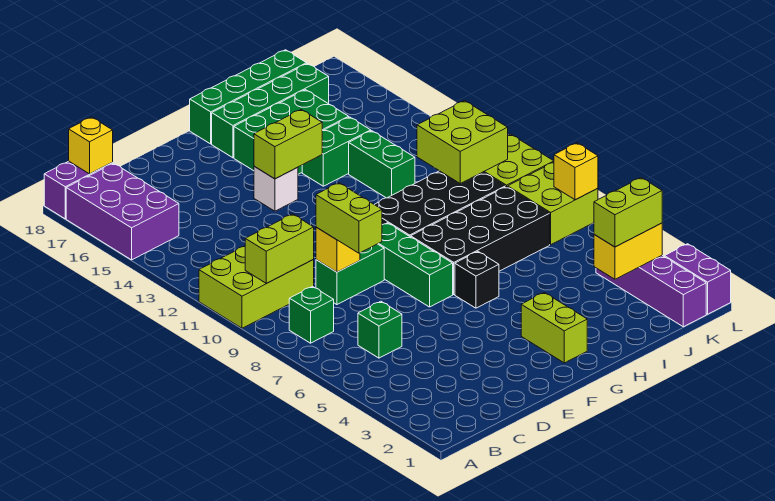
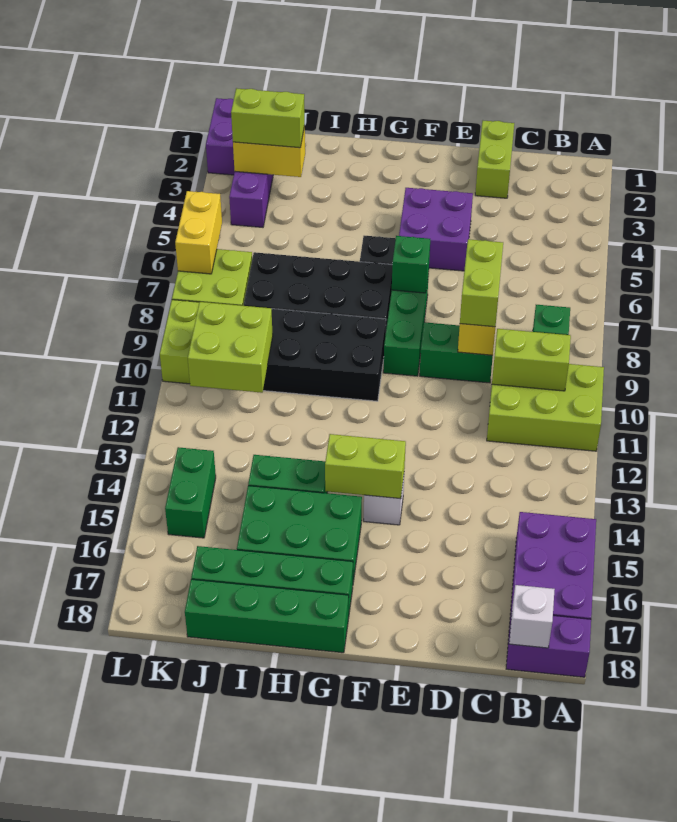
yellow brick B18 level 2 -> white brick B18 level 2
green brick C6 level 1 -> green brick F7 level 2
none -> purple brick E4:F5 level 1
lime brick G2:G3 level 1 -> lime brick D1:D2 level 1
green brick I12:I13 level 1 -> green brick K14:K15 level 1
yellow brick L7 level 2 -> yellow brick L6:L7 level 2

